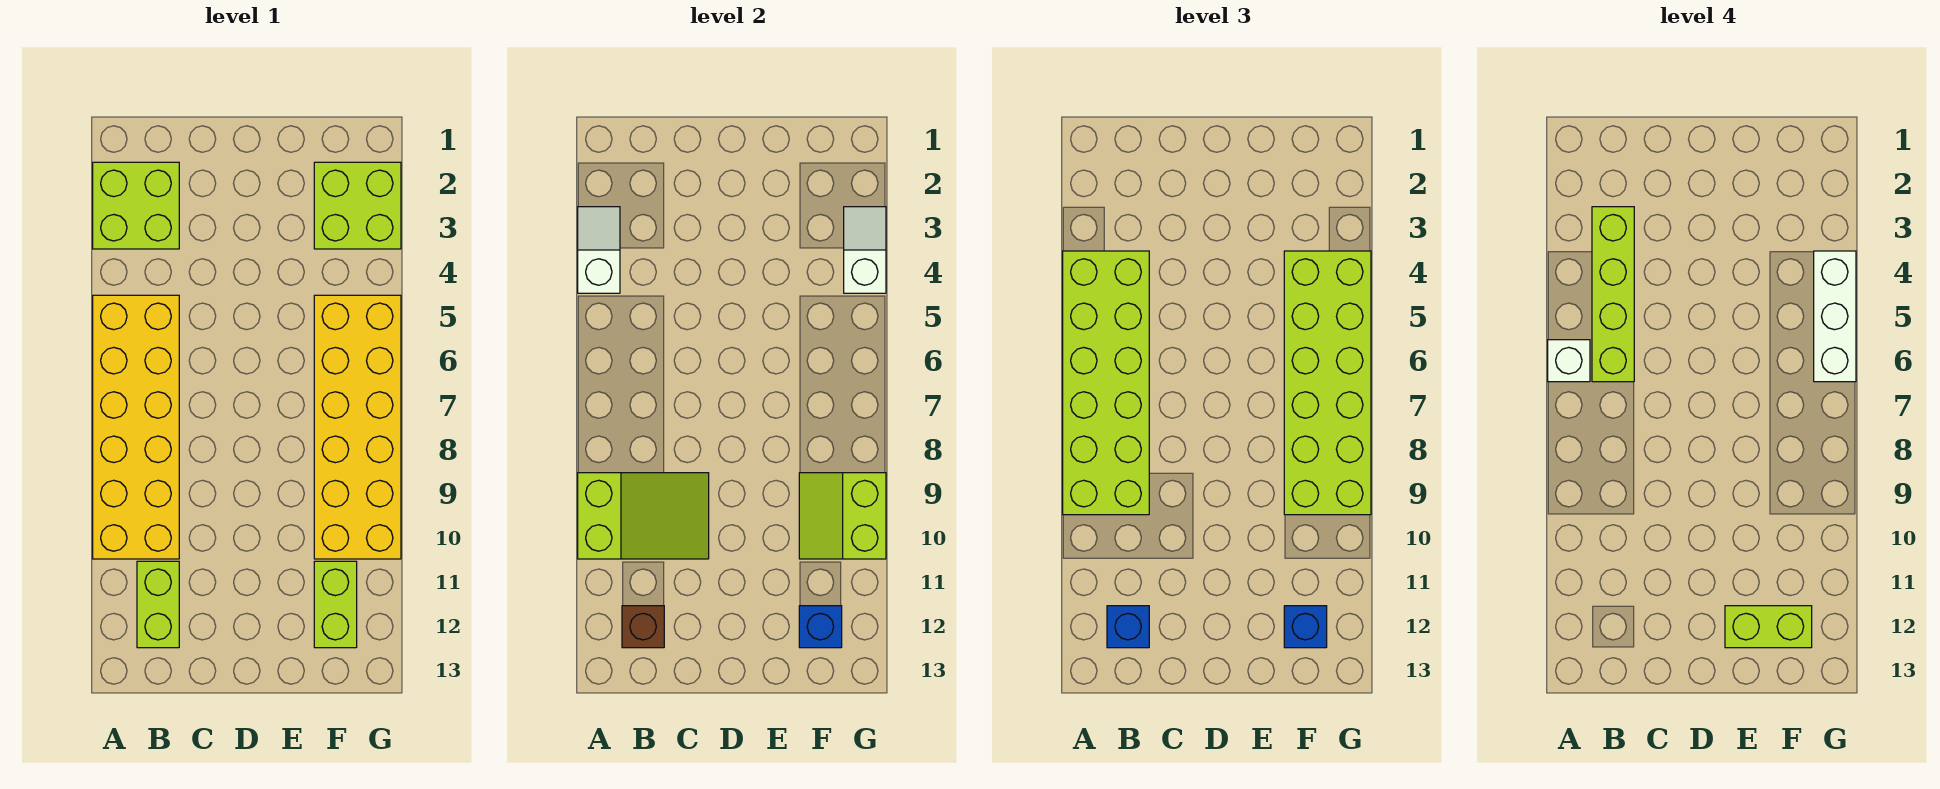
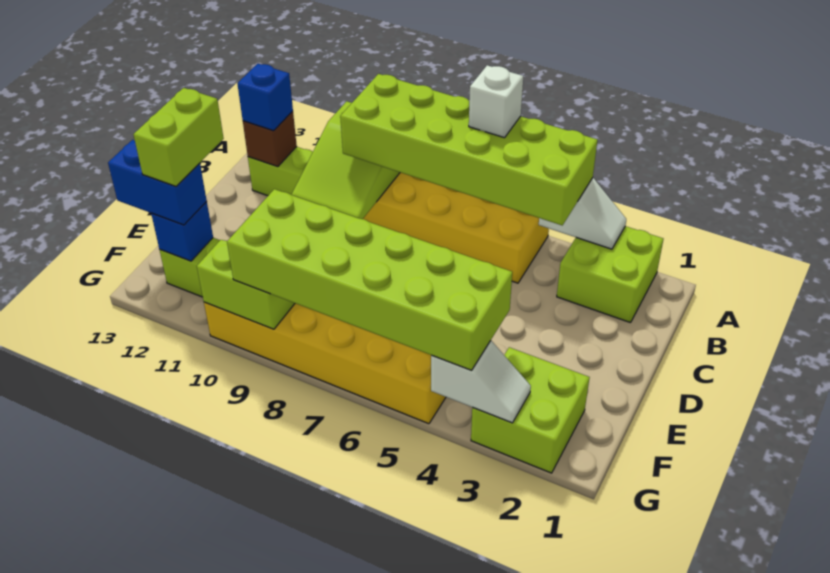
lime brick B3:B6 level 4 -> none
blue brick F12 level 3 -> blue brick F12:F13 level 3
white brick G4:G6 level 4 -> none

